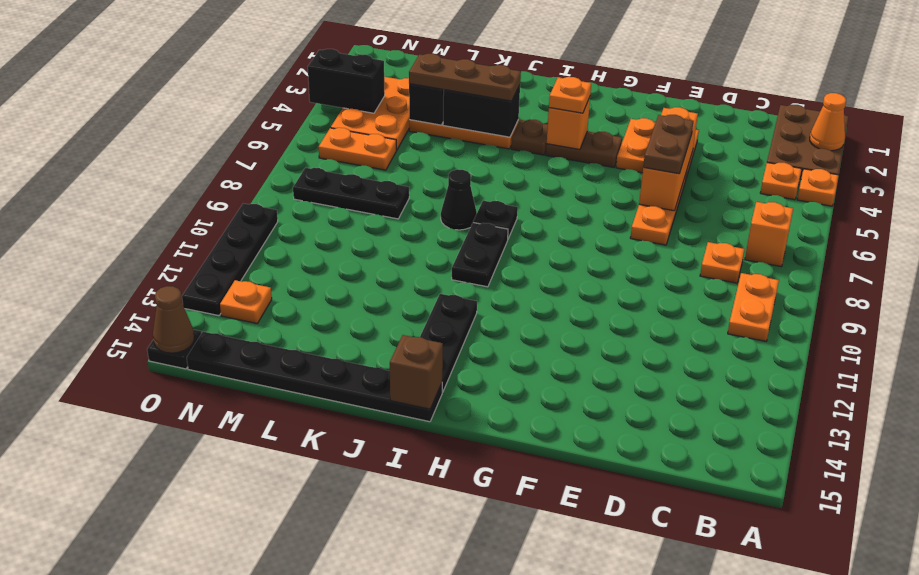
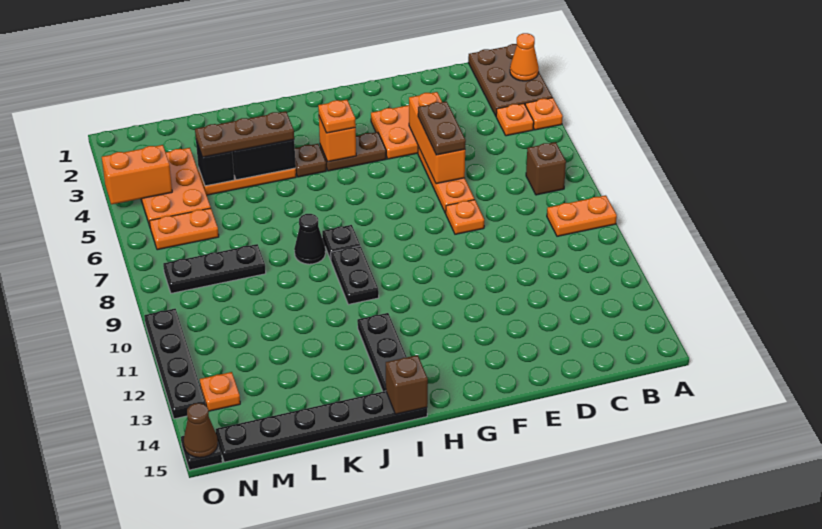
orange brick B7 level 1 -> brown brick B7 level 1
orange plate B9:B10 level 1 -> orange plate A9:B9 level 1
orange plate C8 level 1 -> orange plate E8 level 1
black brick N4:O4 level 2 -> orange brick N4:O4 level 2

